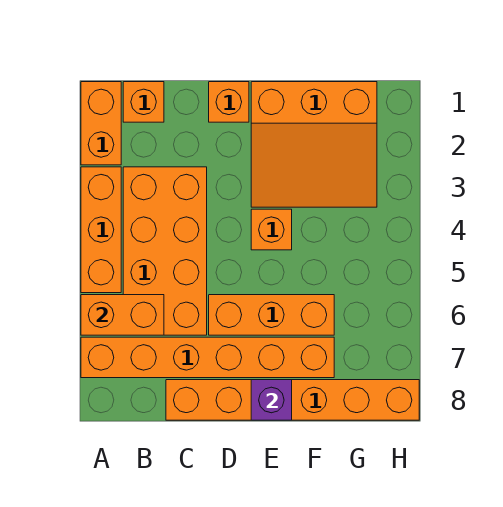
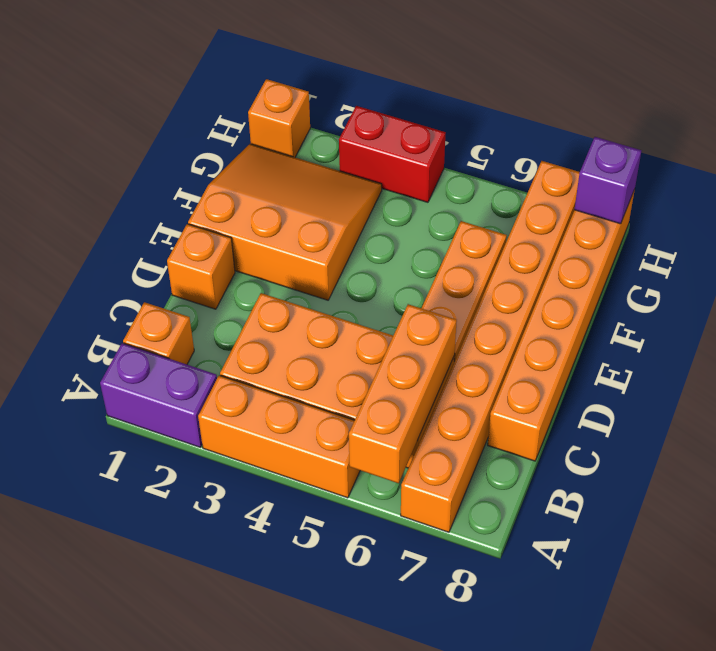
orange brick A1:A2 level 1 -> purple brick A1:A2 level 1
orange brick A6:B6 level 2 -> orange brick A6:C6 level 2
orange brick A7:F7 level 1 -> orange brick A7:H7 level 1
orange slope E1:G3 level 1 top 1 -> orange slope E1:G3 level 1 top E
orange brick E4 level 1 -> orange brick H1 level 1
purple brick E8 level 2 -> purple brick H8 level 2
none -> red brick H3:H4 level 1

